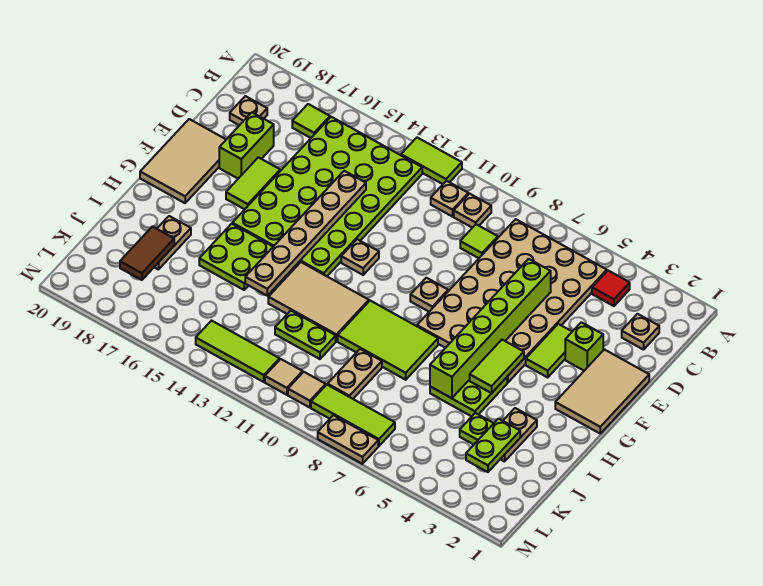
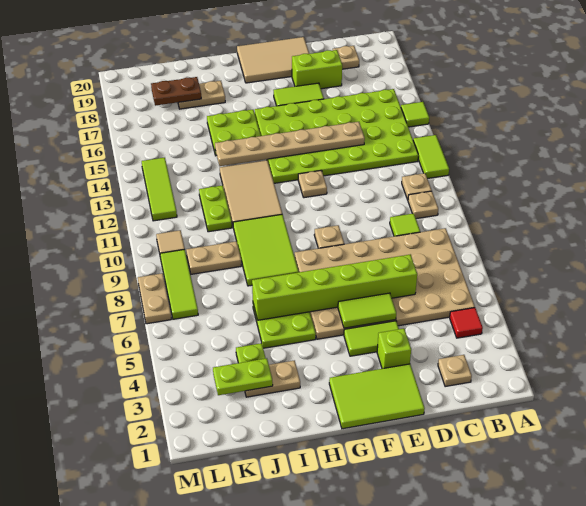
lime tile B17 level 1 -> lime tile A15 level 1
tan tile E1:G2 level 1 -> lime tile E1:G2 level 1
lime tile G5:H5 level 2 -> lime tile E5:F5 level 2
brown tile J18:K18 level 2 -> brown plate J18:K18 level 2
tan tile L11 level 1 -> none

